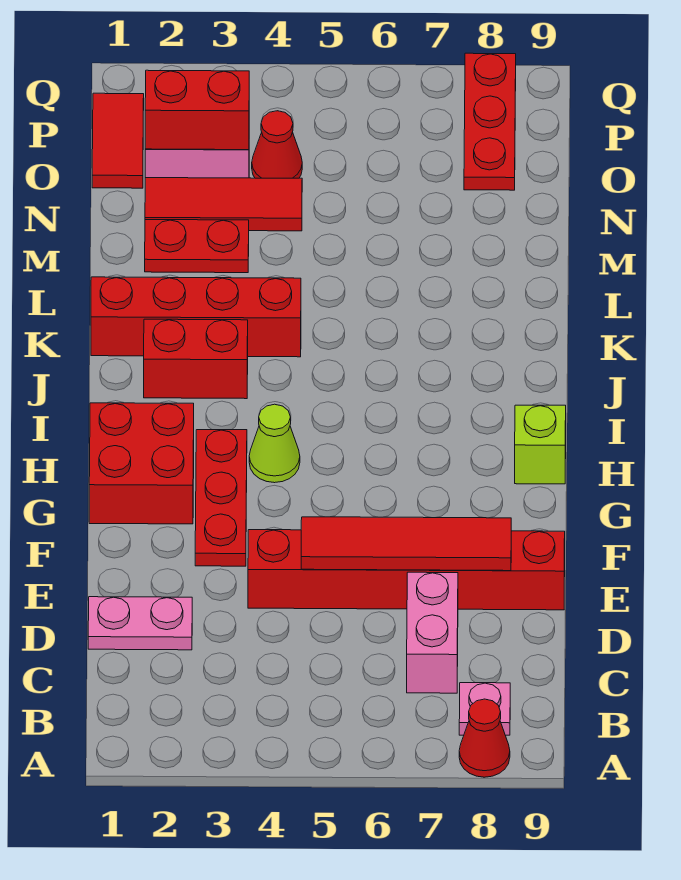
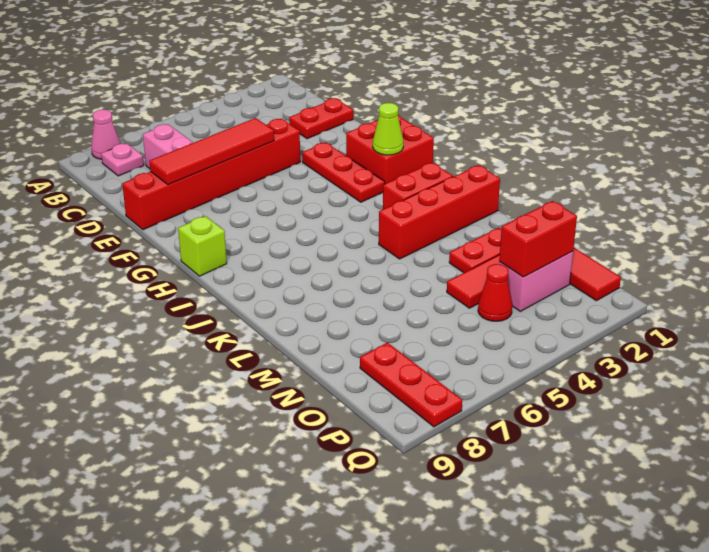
red cone A8 level 1 -> pink cone A8 level 1
pink plate D1:D2 level 1 -> red plate D1:D2 level 1
lime cone H4 level 1 -> lime cone H2 level 2

